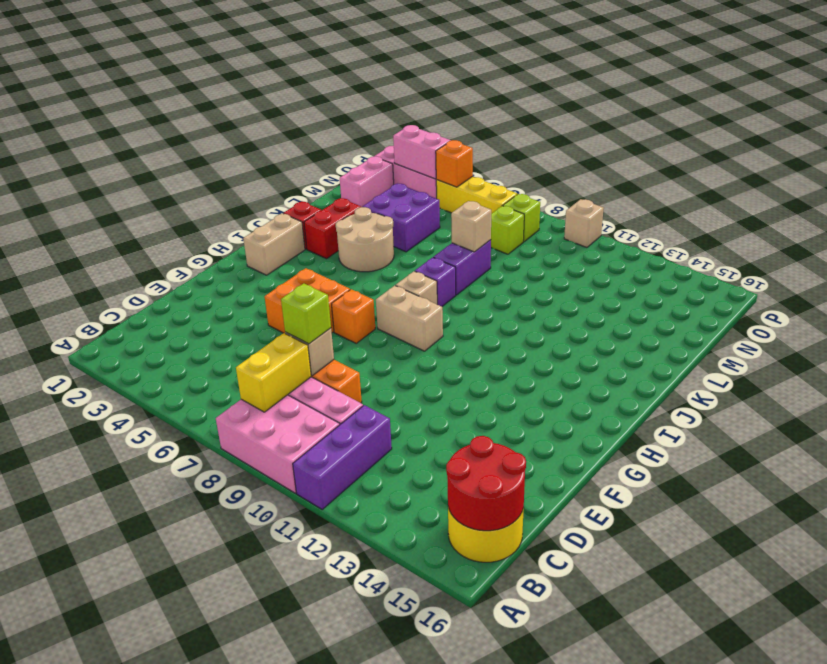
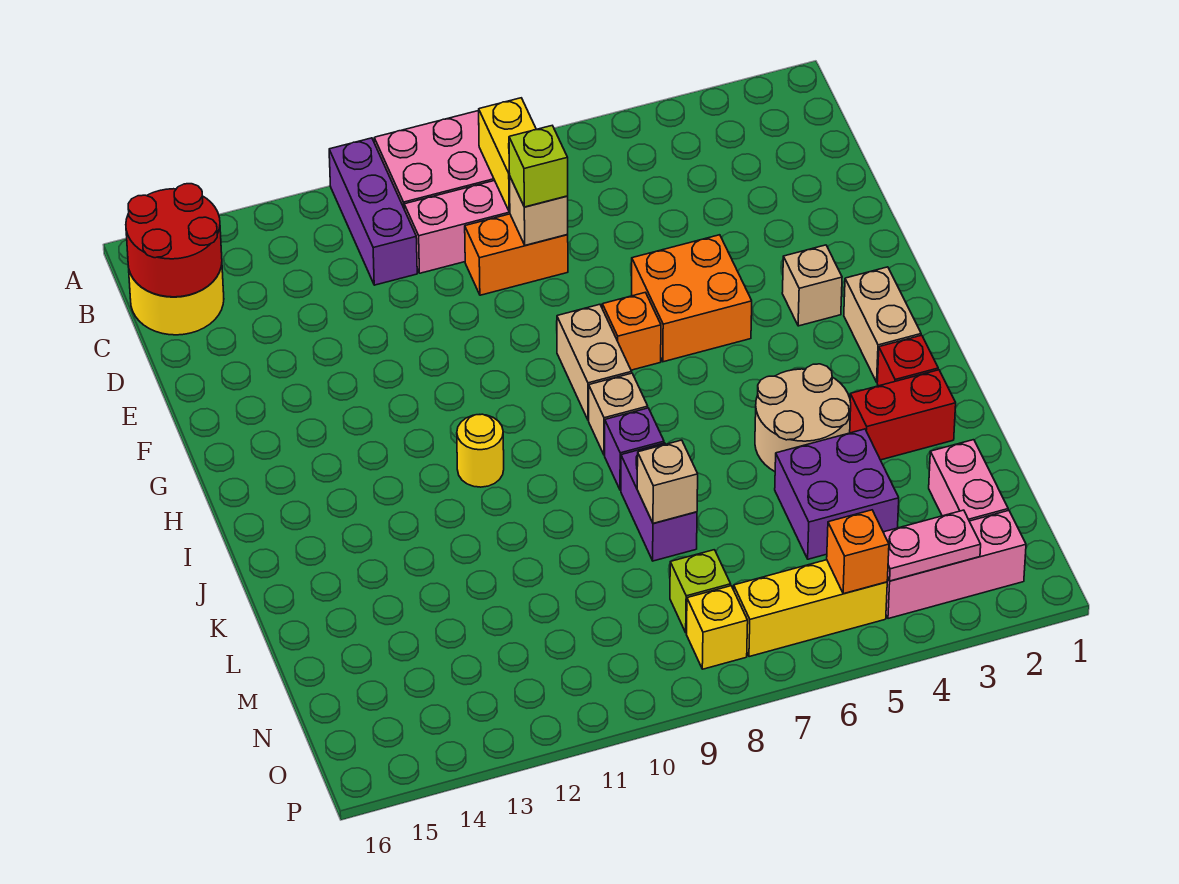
tan brick H8:H9 level 1 -> tan brick G8:H8 level 1
none -> yellow round brick I11 level 1
red brick J3:K3 level 1 -> red brick K2:K3 level 1
pink brick O3:O4 level 2 -> pink plate O3:O4 level 2
lime brick O8 level 1 -> yellow brick O8 level 1
tan brick P10 level 1 -> tan brick G3 level 1

